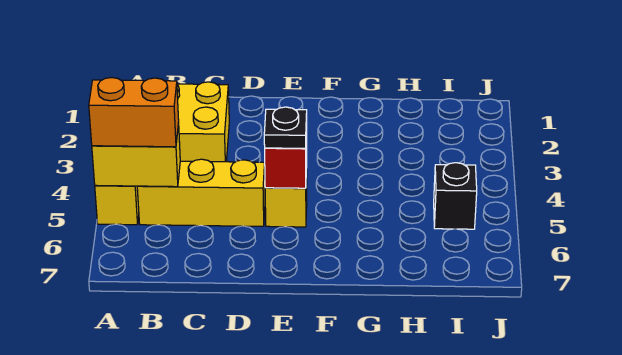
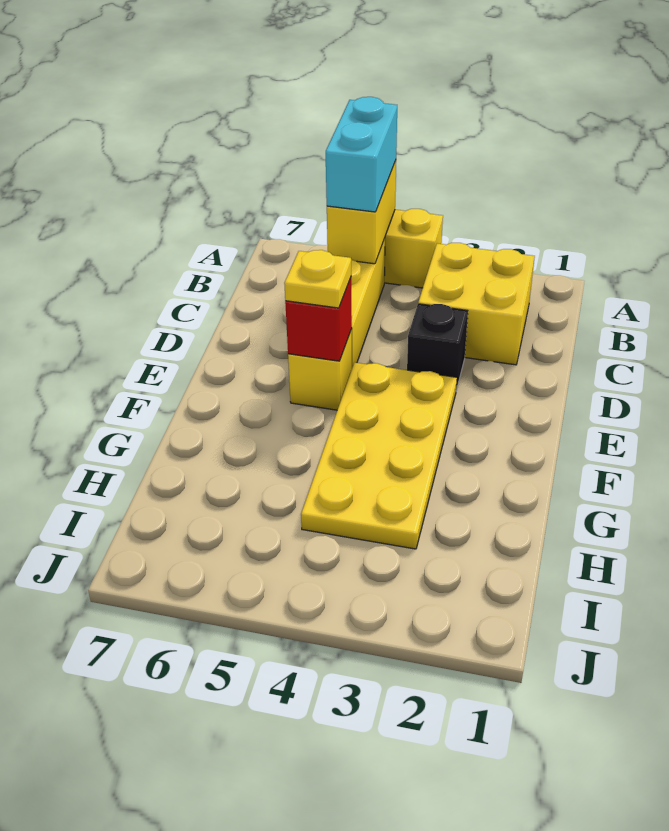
orange brick A5:B5 level 3 -> cyan brick A5:B5 level 3
none -> yellow plate E3:H4 level 1
black plate E5 level 3 -> yellow plate E5 level 3
black brick I5 level 1 -> black brick D3 level 1

